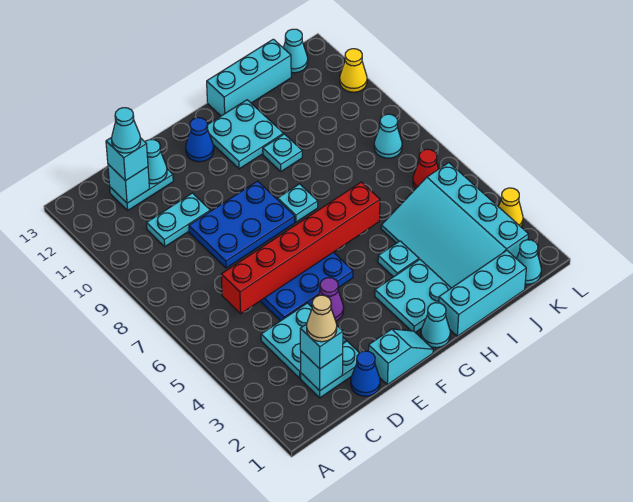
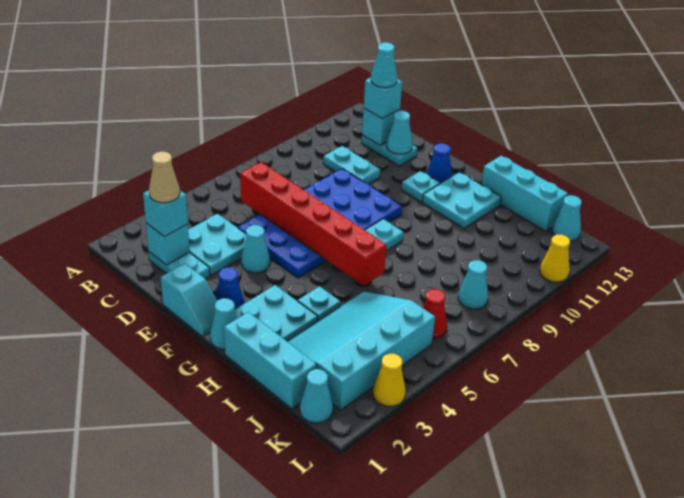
blue cone D1 level 1 -> blue cone F2 level 1
purple cone E4 level 1 -> cyan cone E4 level 1
cyan plate H10 level 1 -> cyan plate F11 level 1

